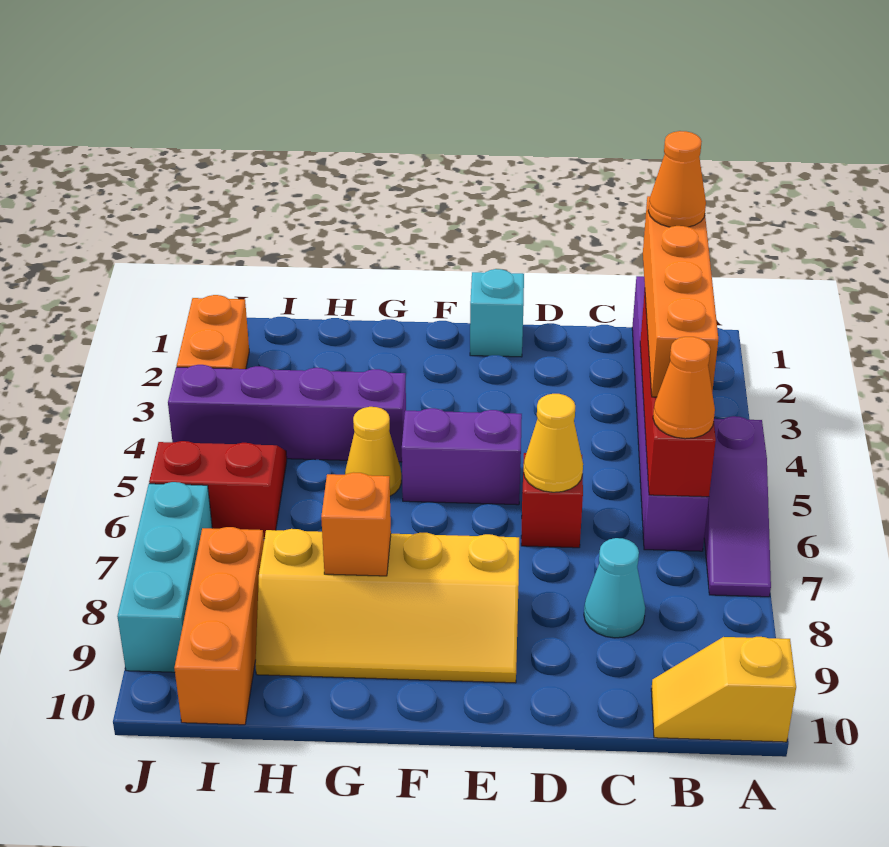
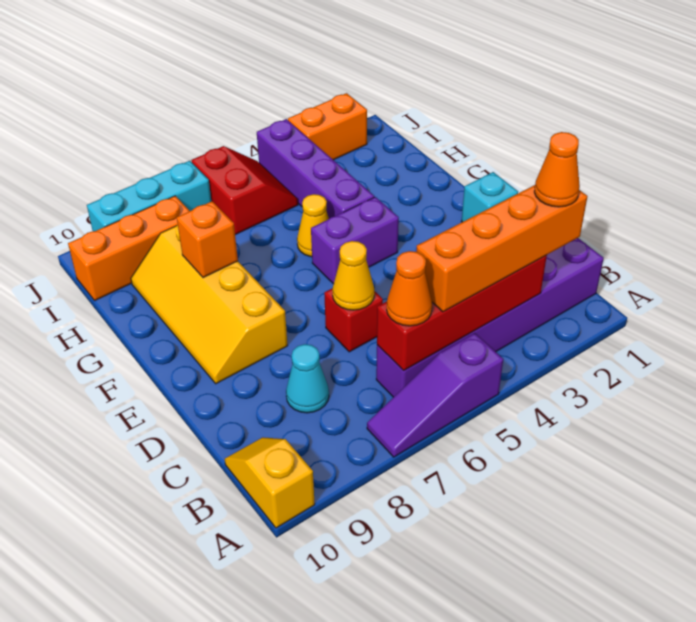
purple brick E5:F5 level 1 -> purple brick F4:F5 level 1

